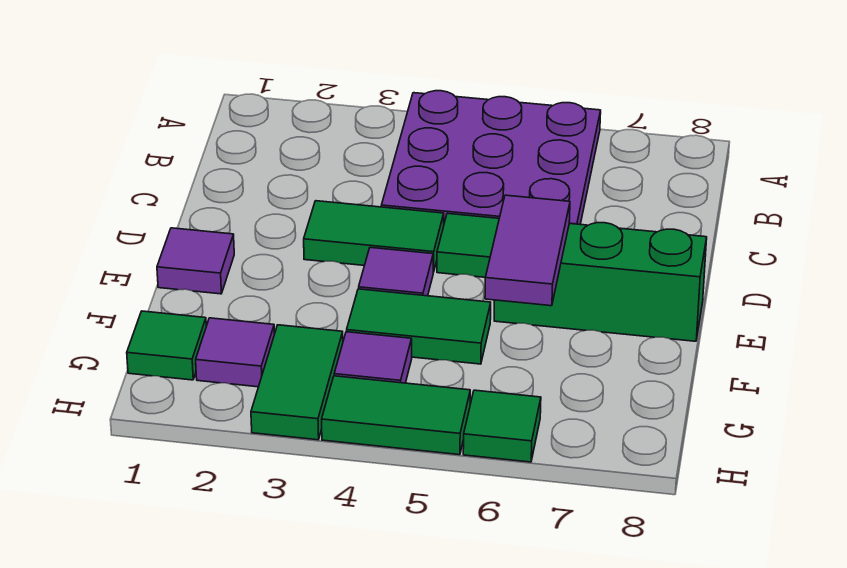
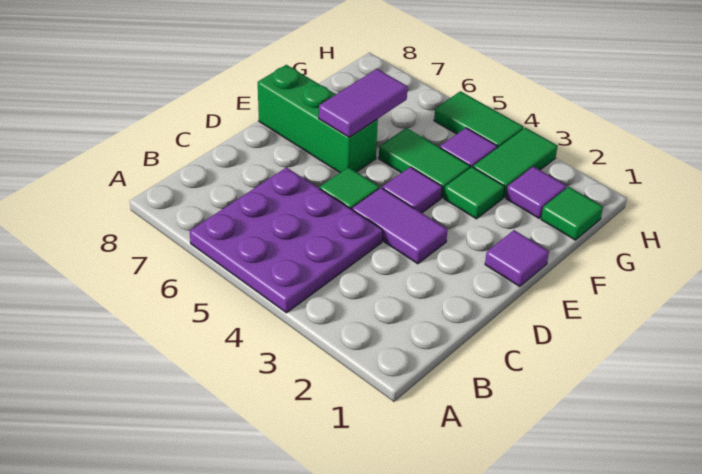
green tile D3:D4 level 1 -> purple tile D3:D4 level 1
green tile H6 level 1 -> green tile F3 level 1

